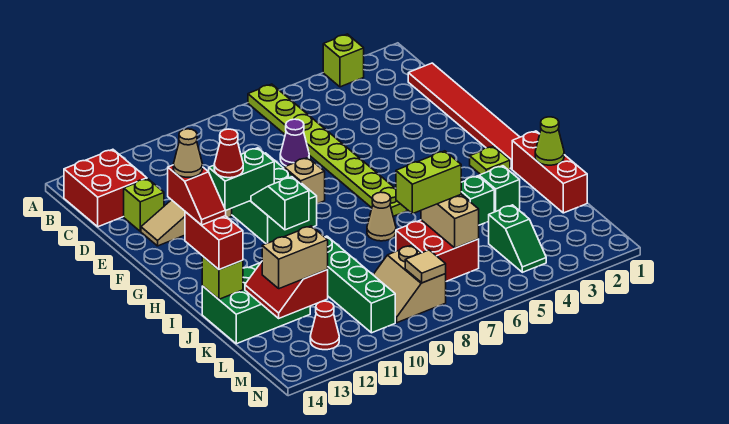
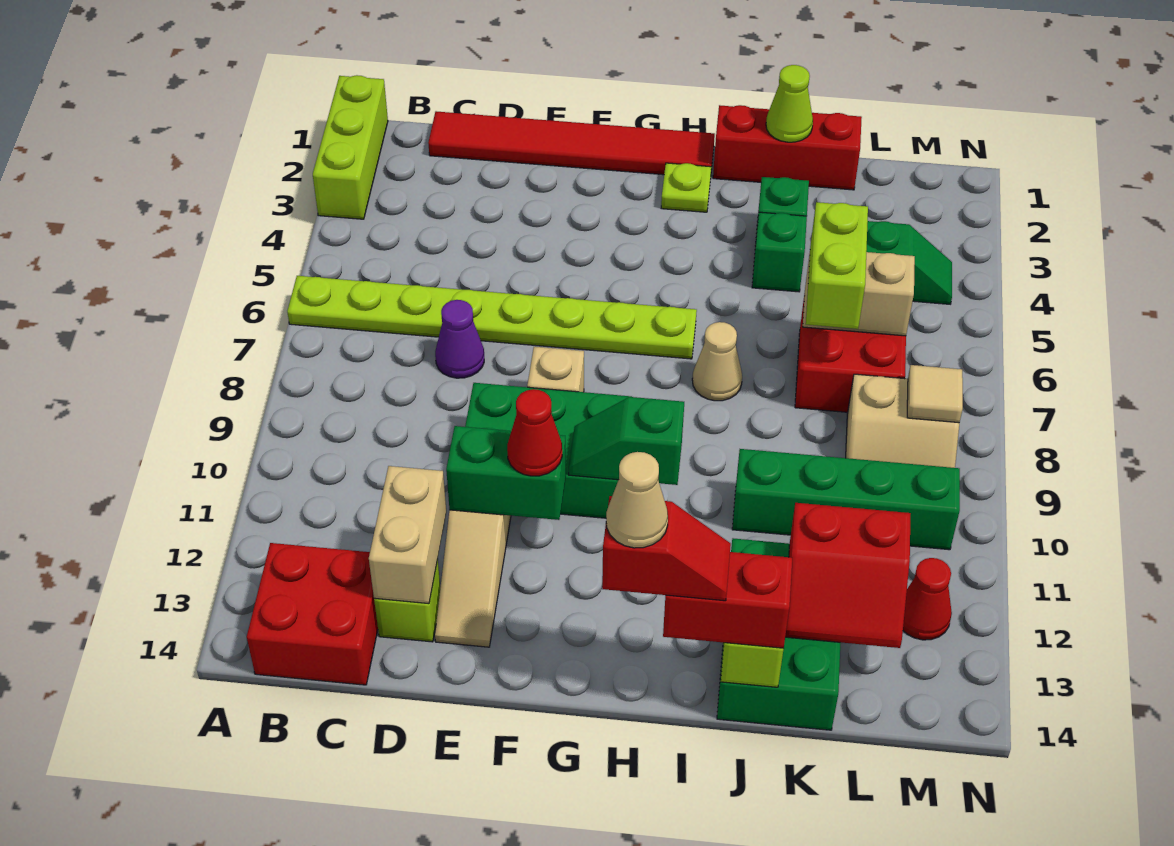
lime brick A3 level 1 -> lime brick A1:A3 level 1
green brick F10:F11 level 2 -> green brick E11:F11 level 2
tan brick L12:L13 level 3 -> tan brick D12:D13 level 2

